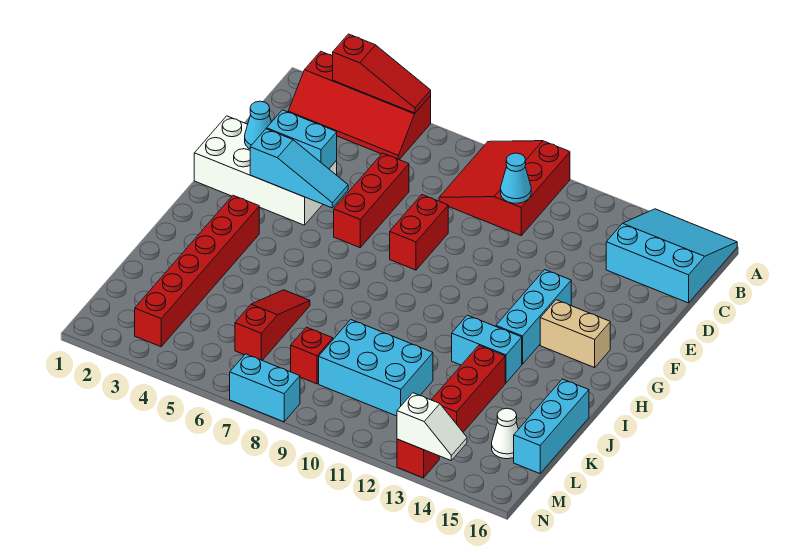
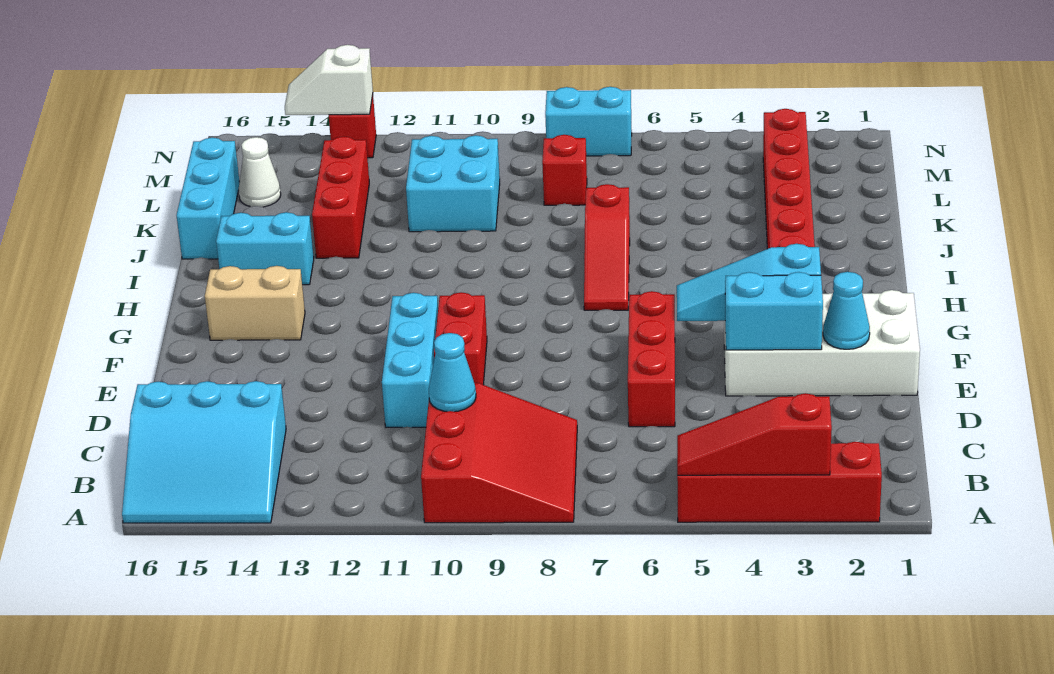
red brick E8:F8 level 1 -> red brick E10:F10 level 1
cyan brick F13:H13 level 1 -> cyan brick D11:F11 level 1
cyan brick I12:I13 level 1 -> cyan brick I14:I15 level 1
red slope J6:L6 level 1 top L -> red slope H7:J7 level 1 top J
cyan brick K9:L11 level 1 -> cyan brick K10:L11 level 1

